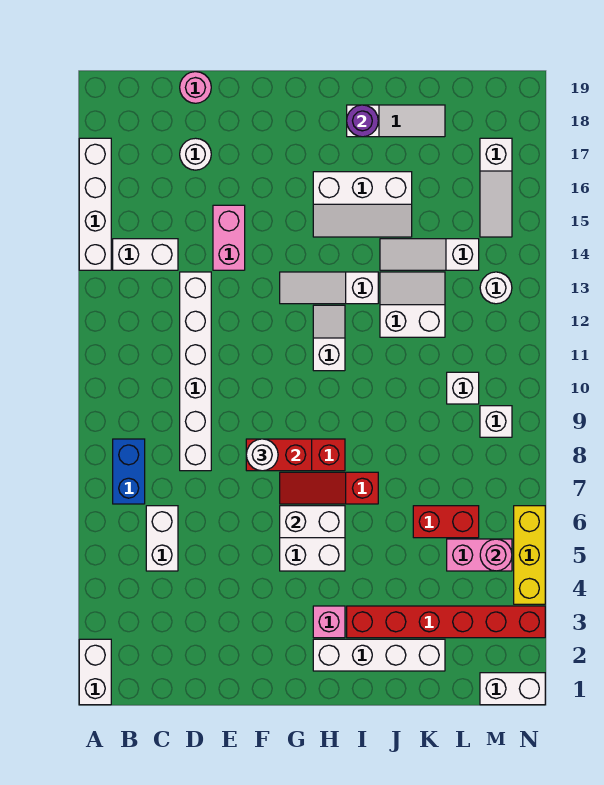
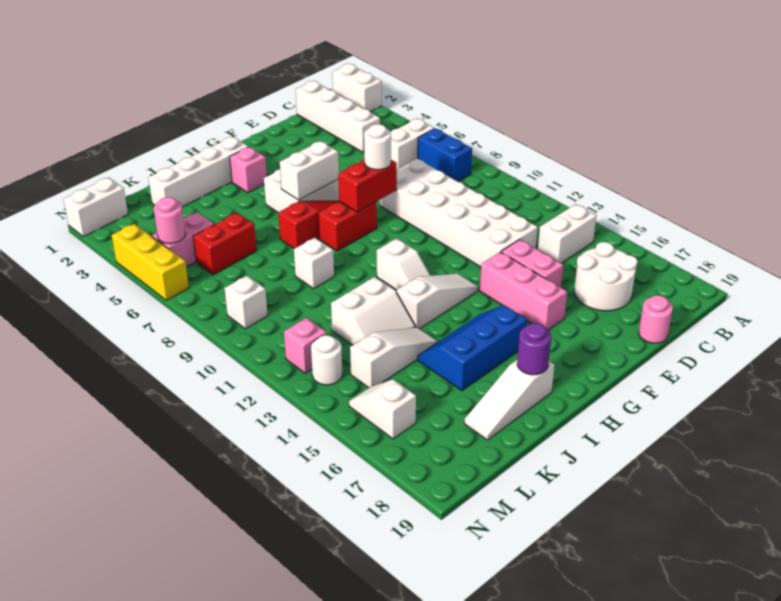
white brick A14:A17 level 1 -> white brick C1:C4 level 1
white brick C5:C6 level 1 -> white brick B6:C6 level 1
white brick D8:D13 level 1 -> white brick D8:E13 level 1
white round brick D17 level 1 -> white round brick C16:D17 level 1
none -> pink brick F14:F16 level 1
white slope H15:J16 level 1 top 16 -> blue slope H15:J16 level 1 top 16
red brick I3:N3 level 1 -> none
white brick L10 level 1 -> white brick J9 level 1
none -> pink brick M12 level 1
white slope M15:M17 level 1 top 17 -> white slope M15:M16 level 1 top 16

